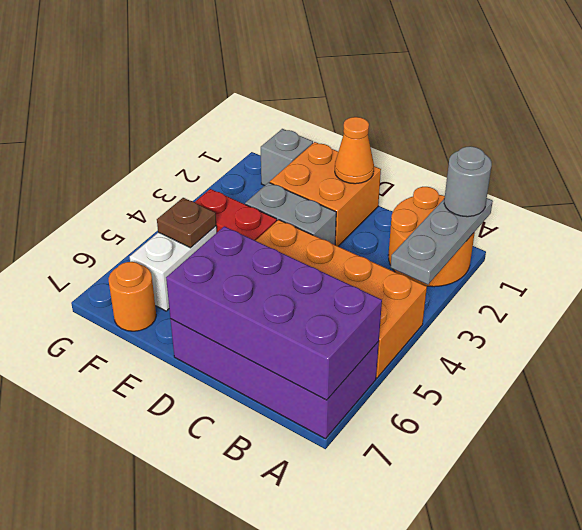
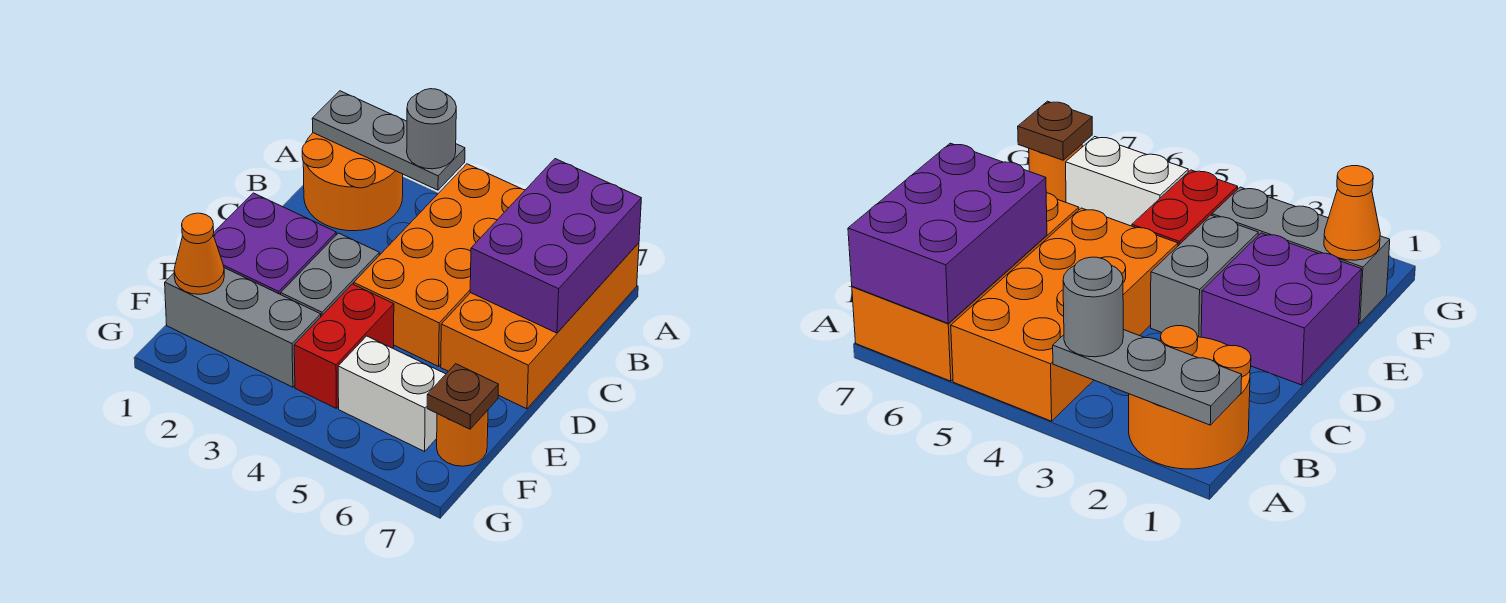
grey round brick A1 level 3 -> grey round brick A3 level 3
purple brick A6:D7 level 1 -> orange brick A6:D7 level 1
purple brick A6:D7 level 2 -> purple brick A6:C7 level 2
orange brick D1:E2 level 1 -> purple brick D1:E2 level 1
orange cone D1 level 2 -> orange cone F1 level 2
grey brick F1 level 1 -> grey brick F1:F3 level 1
brown plate F5 level 2 -> brown plate F7 level 2

